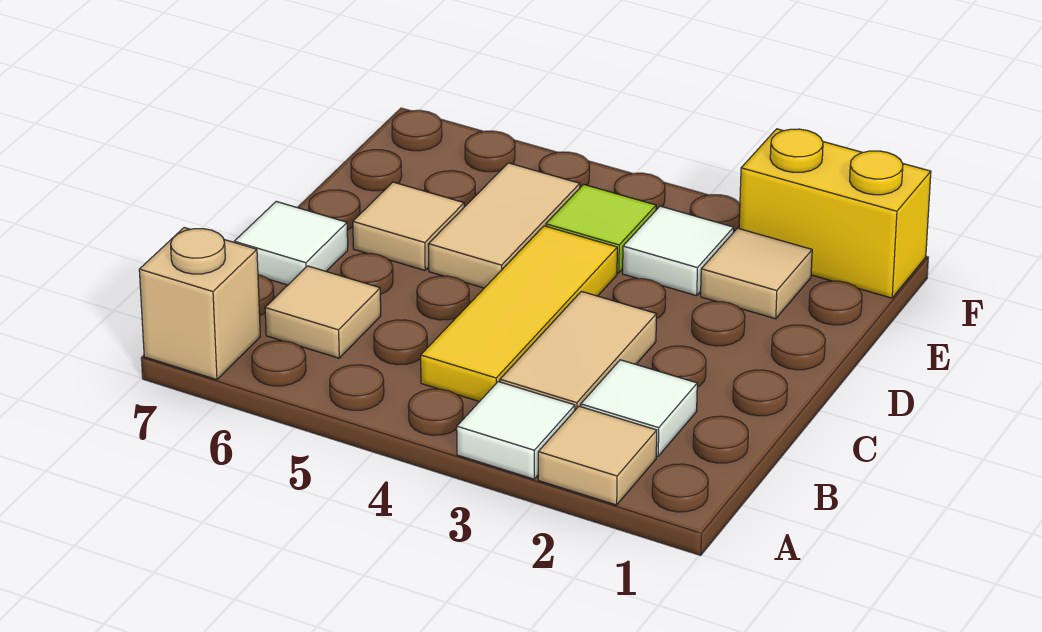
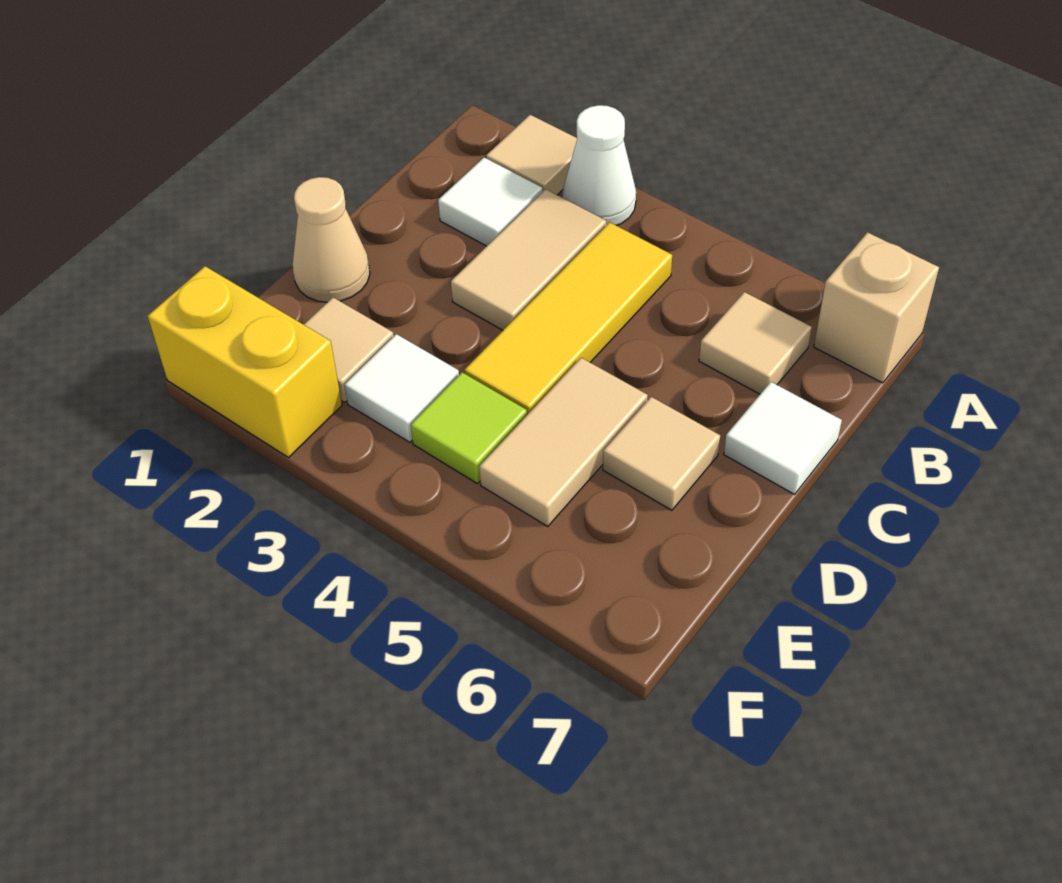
white tile A3 level 1 -> white cone A3 level 1
none -> tan cone D1 level 1

